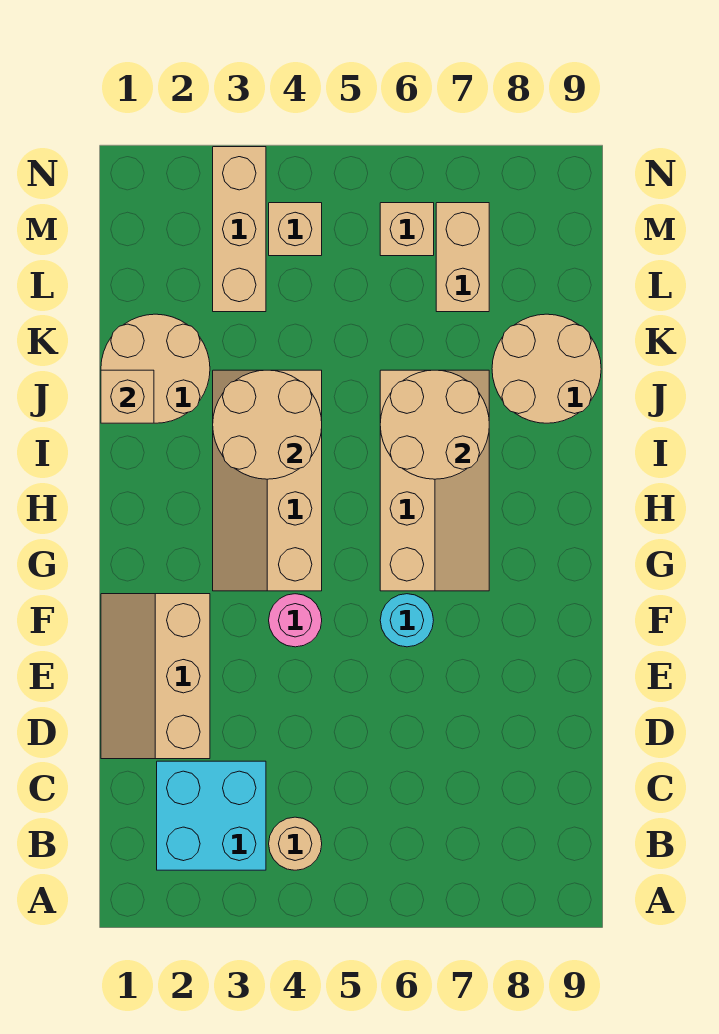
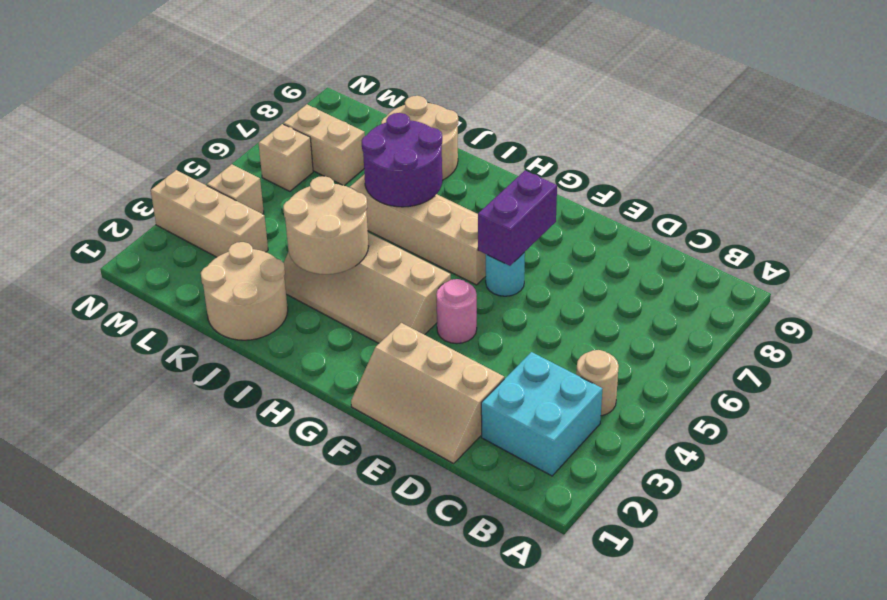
none -> purple brick F6:F7 level 2
tan round brick I6:J7 level 2 -> purple round brick I6:J7 level 2
tan brick J1 level 2 -> none

